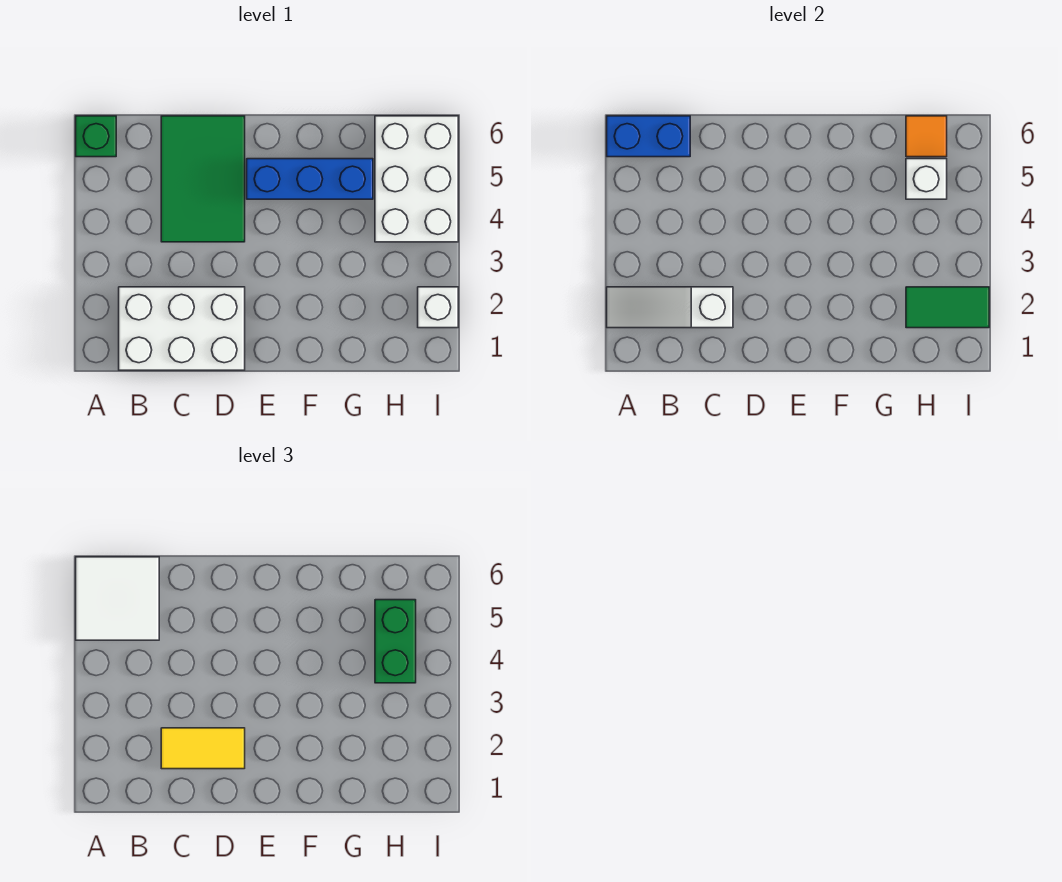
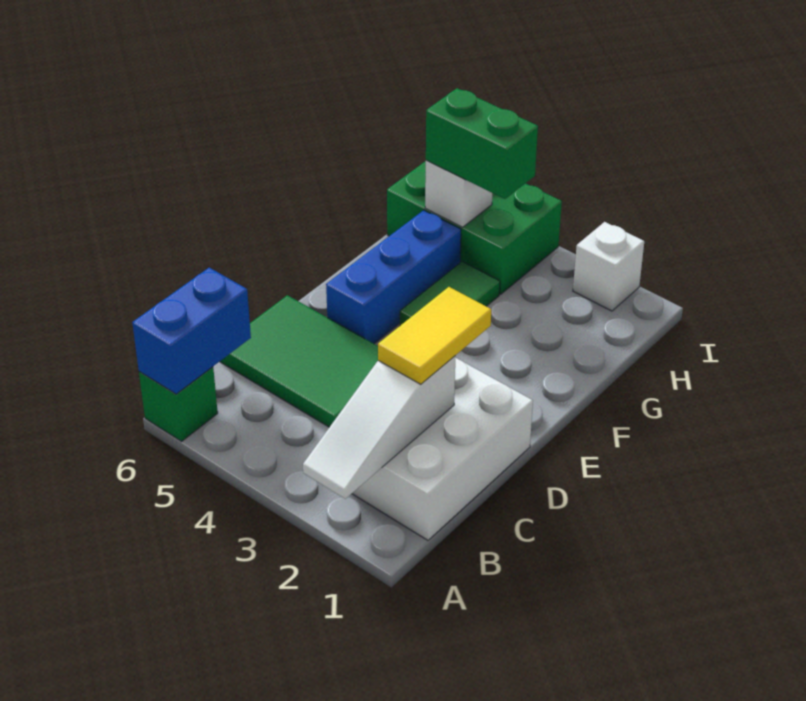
white tile A5:B6 level 3 -> none
green tile H2:I2 level 2 -> green tile F4:G4 level 1
white brick H4:I6 level 1 -> green brick H4:I6 level 1
orange tile H6 level 2 -> none

